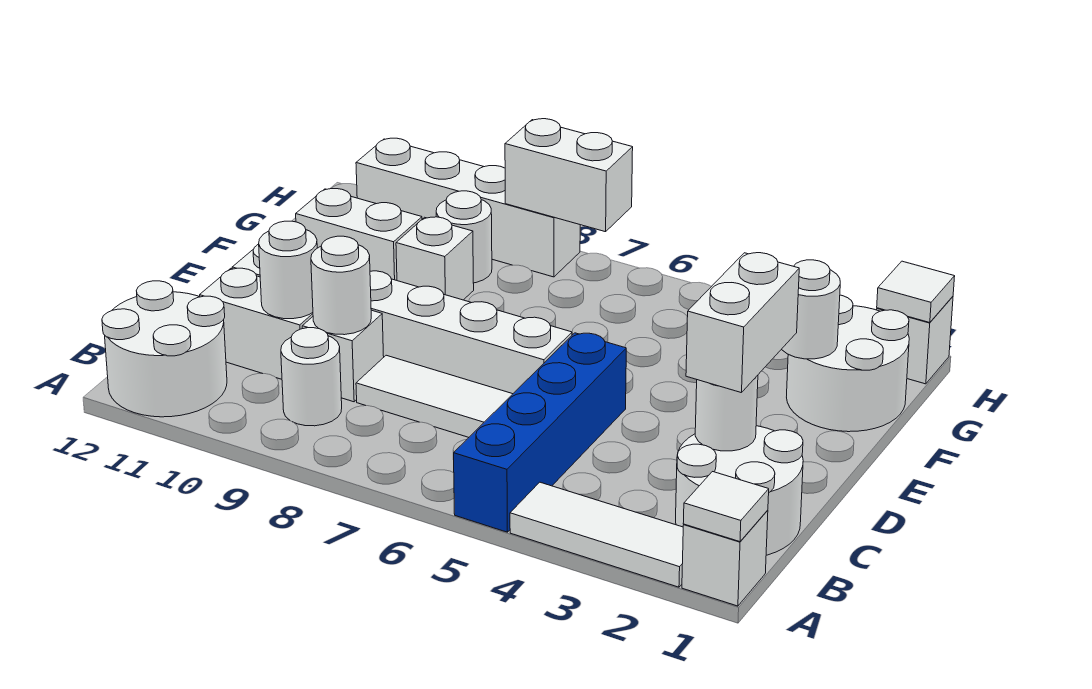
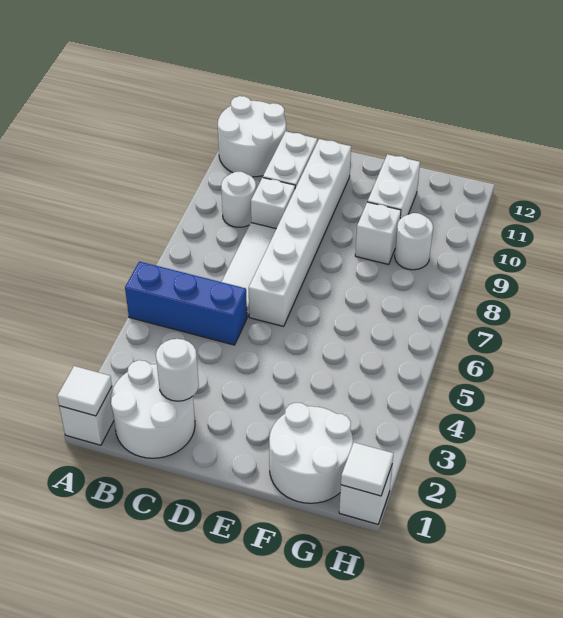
white tile A2:A4 level 1 -> none
blue brick A5:D5 level 1 -> blue brick A5:C5 level 1
white brick C2:D2 level 3 -> none
white round brick C9 level 2 -> none
white round brick C10 level 2 -> none
white round brick F2 level 2 -> none
white brick H7:H8 level 2 -> none
white brick H8:H11 level 1 -> none

